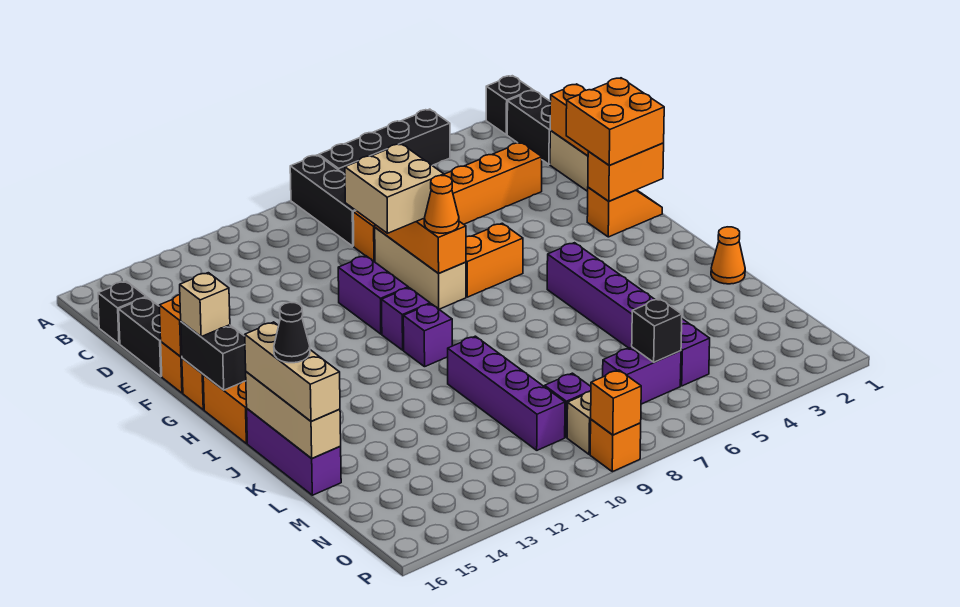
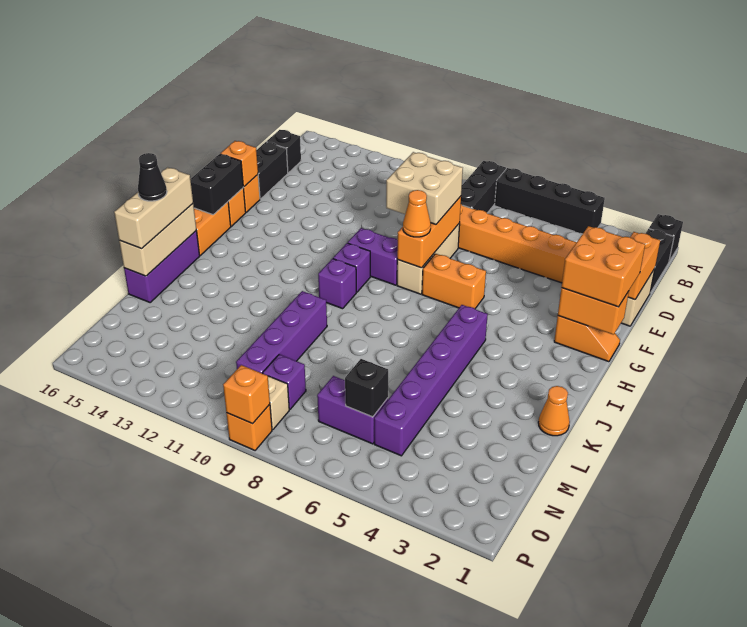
purple brick F10:G10 level 1 -> purple brick G9:G10 level 1
tan brick G16 level 3 -> none

